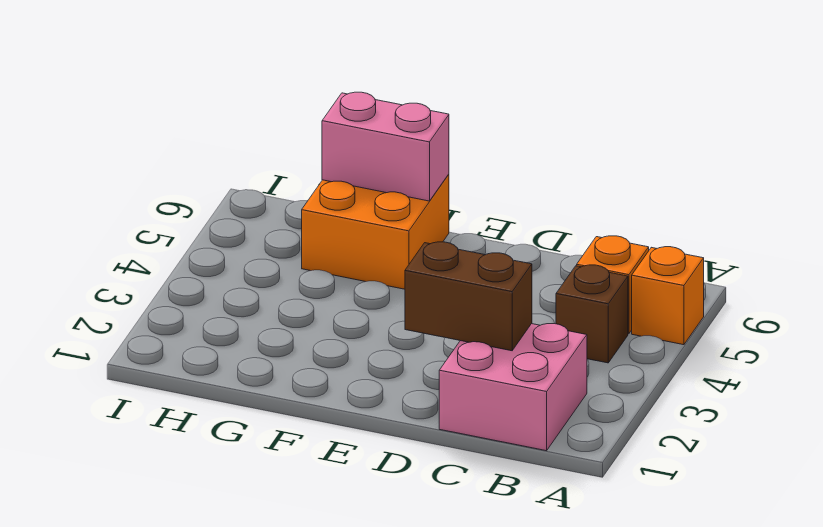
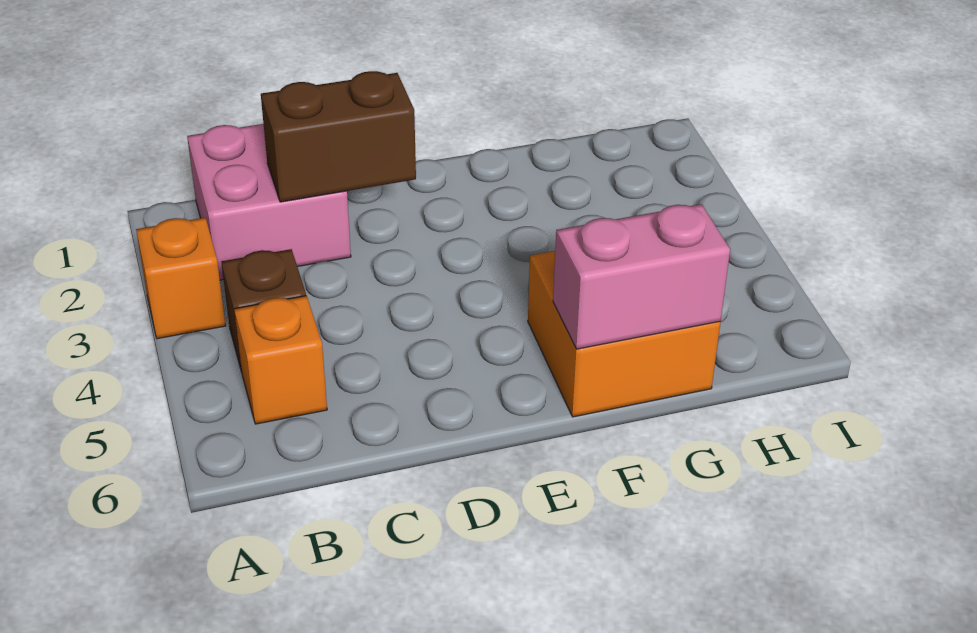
orange brick A5 level 1 -> orange brick A3 level 1

